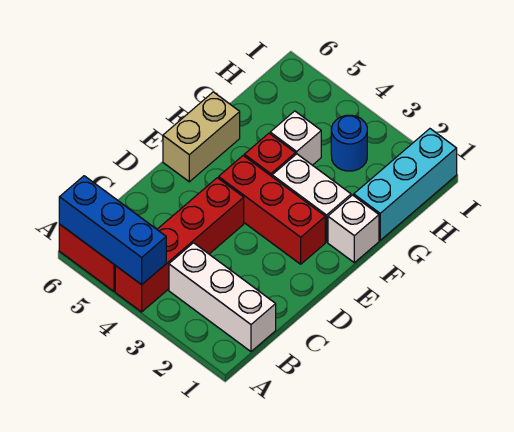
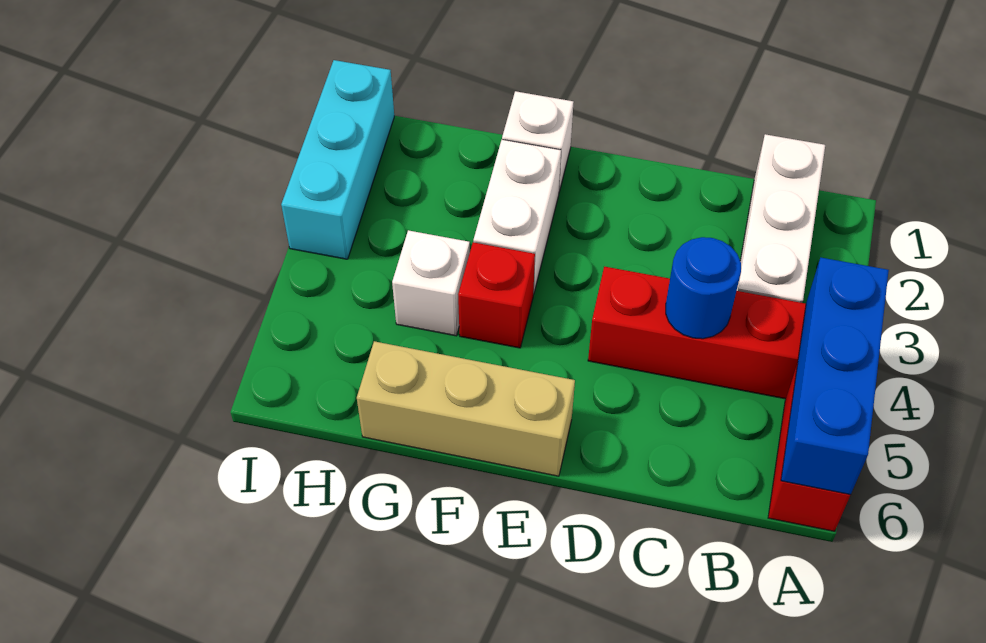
red brick E2:E4 level 1 -> none
tan brick E6:F6 level 1 -> tan brick E6:G6 level 1
cyan brick G1:I1 level 1 -> cyan brick I1:I3 level 1
blue round brick H3 level 1 -> blue round brick C4 level 2

